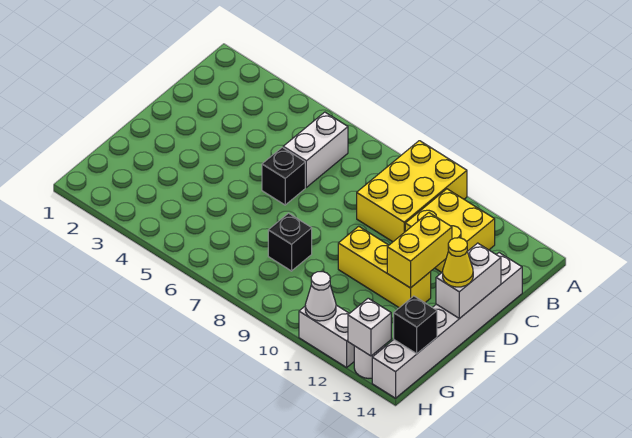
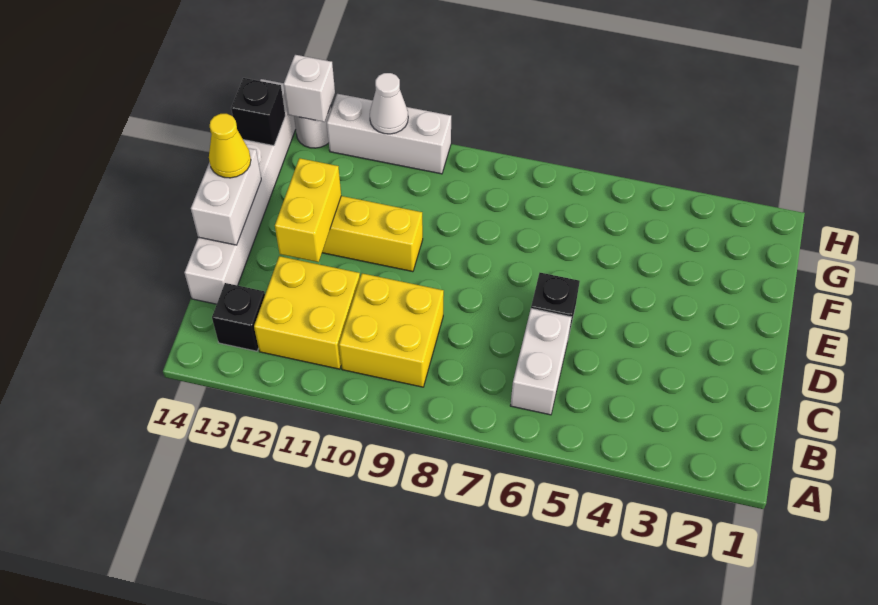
yellow brick A9:C10 level 1 -> yellow brick B9:C10 level 1
black brick F8 level 1 -> black brick B13 level 1
white brick H11:H12 level 1 -> white brick H10:H12 level 1

